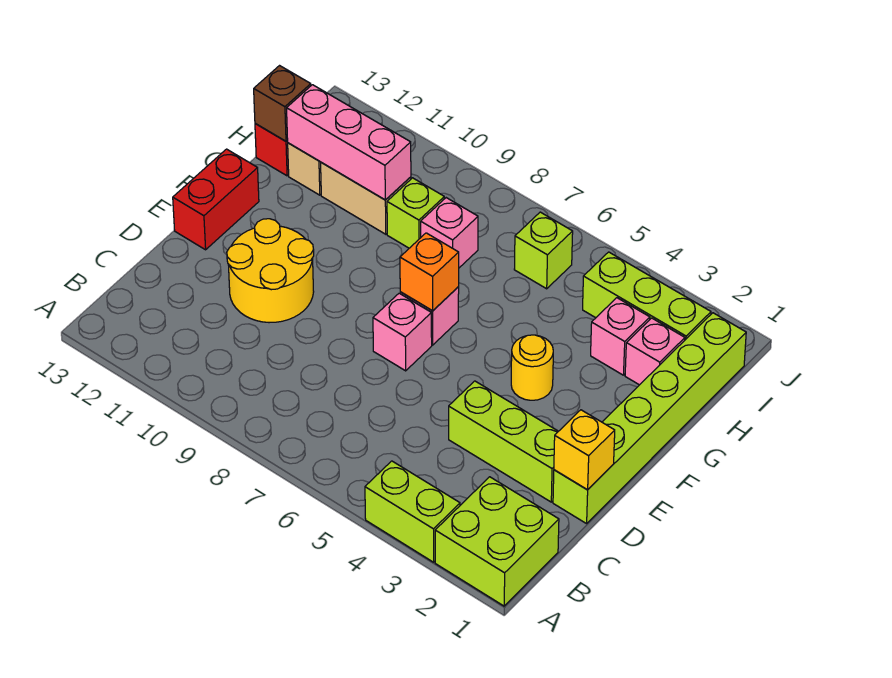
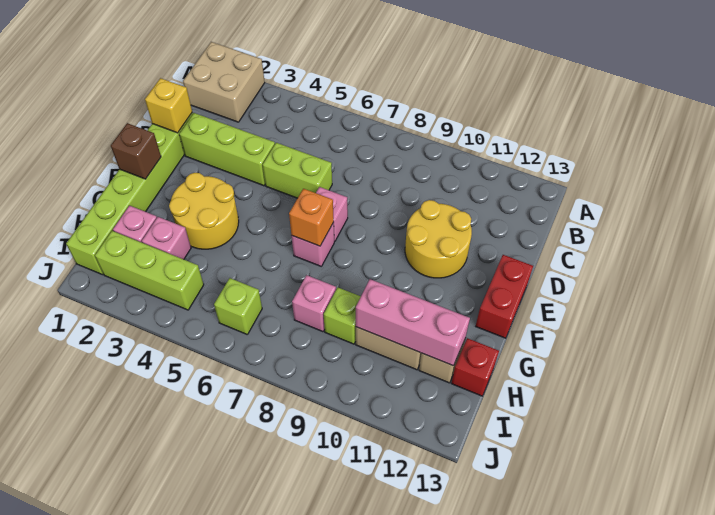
lime brick A1:B2 level 1 -> tan brick A1:B2 level 1
lime brick A3:A4 level 1 -> lime brick D5:D6 level 1
yellow round brick F4 level 1 -> yellow round brick F3:G4 level 1
brown brick H13 level 2 -> brown brick F1 level 2

